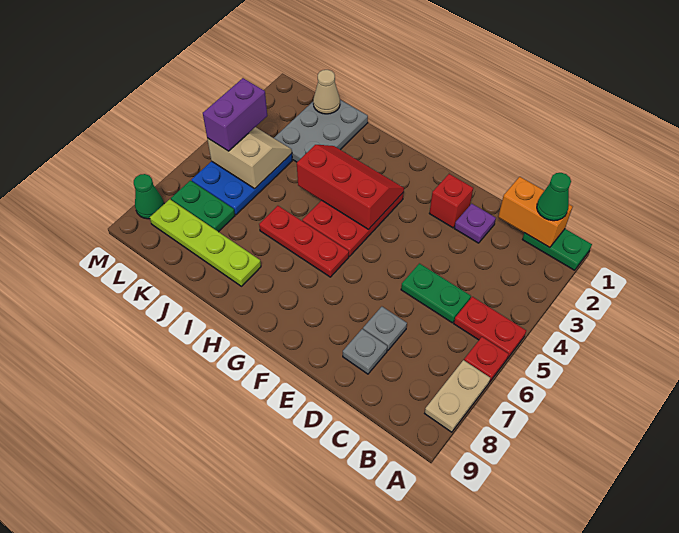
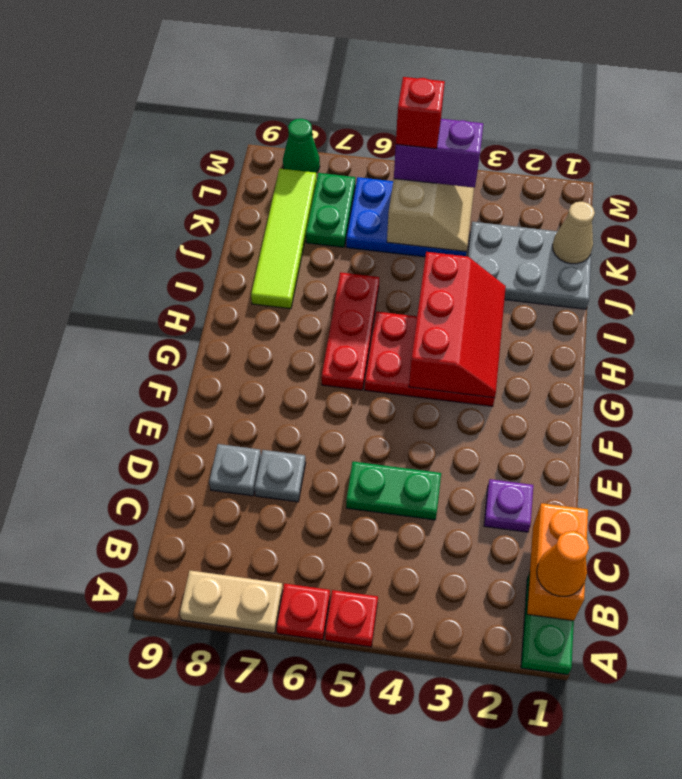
red plate A5:B5 level 1 -> red plate A5 level 1
green cone B1 level 3 -> orange cone B1 level 3
green plate C5:D5 level 1 -> green plate D4:D5 level 1
red brick E2 level 1 -> red brick L5 level 4
lime plate I8:L8 level 1 -> lime tile I8:L8 level 1

